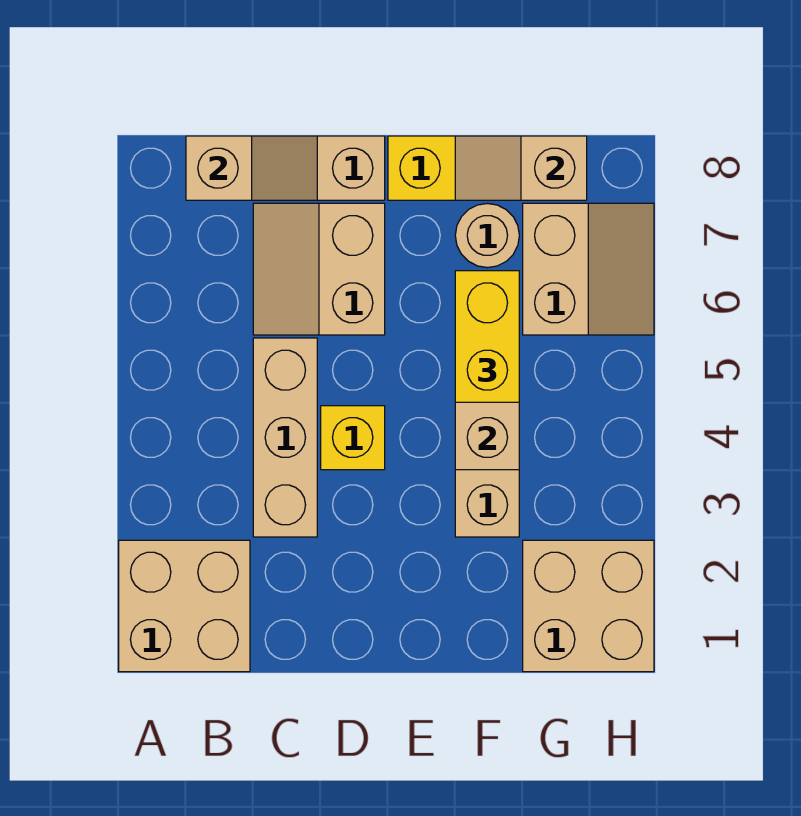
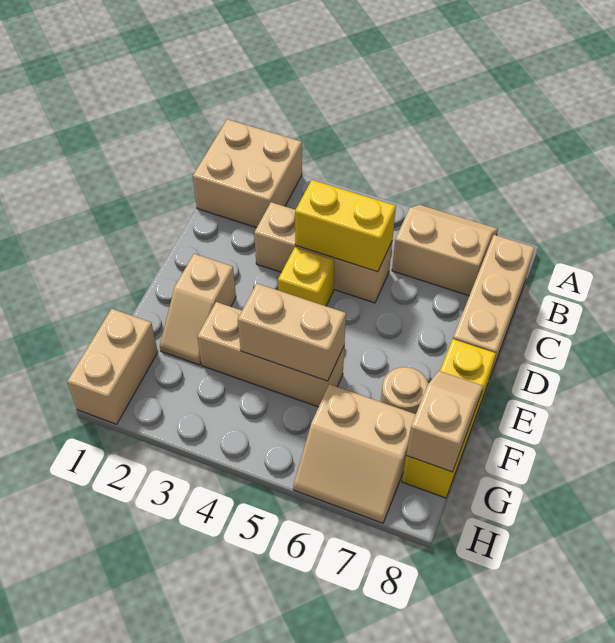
tan slope B8:C8 level 2 top B -> tan slope E2:F2 level 1 top E
tan slope C6:D7 level 1 top D -> tan slope A6:B7 level 1 top B
yellow brick F5:F6 level 3 -> yellow brick C4:C5 level 2
tan brick G1:H2 level 1 -> tan brick G1:H1 level 1

